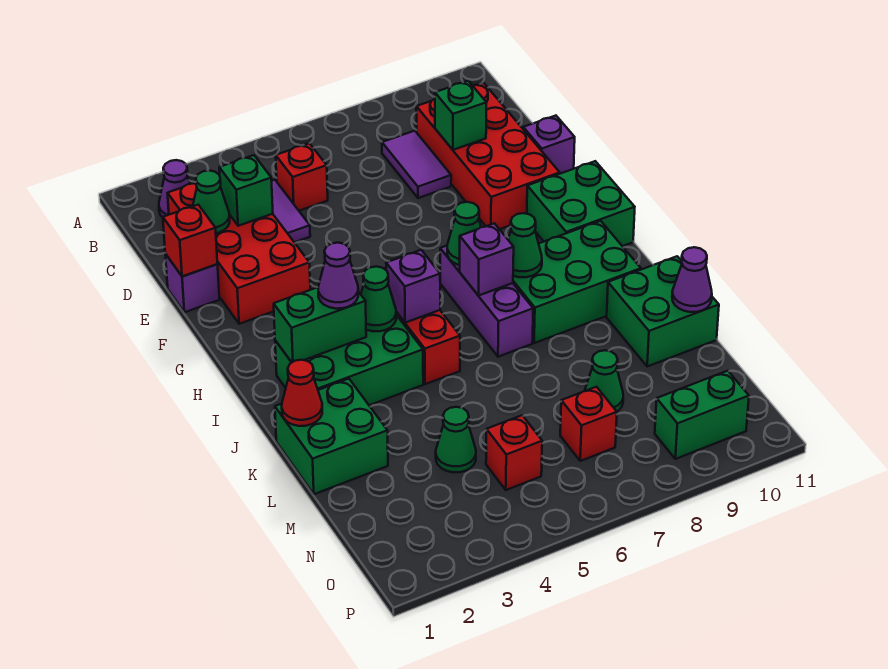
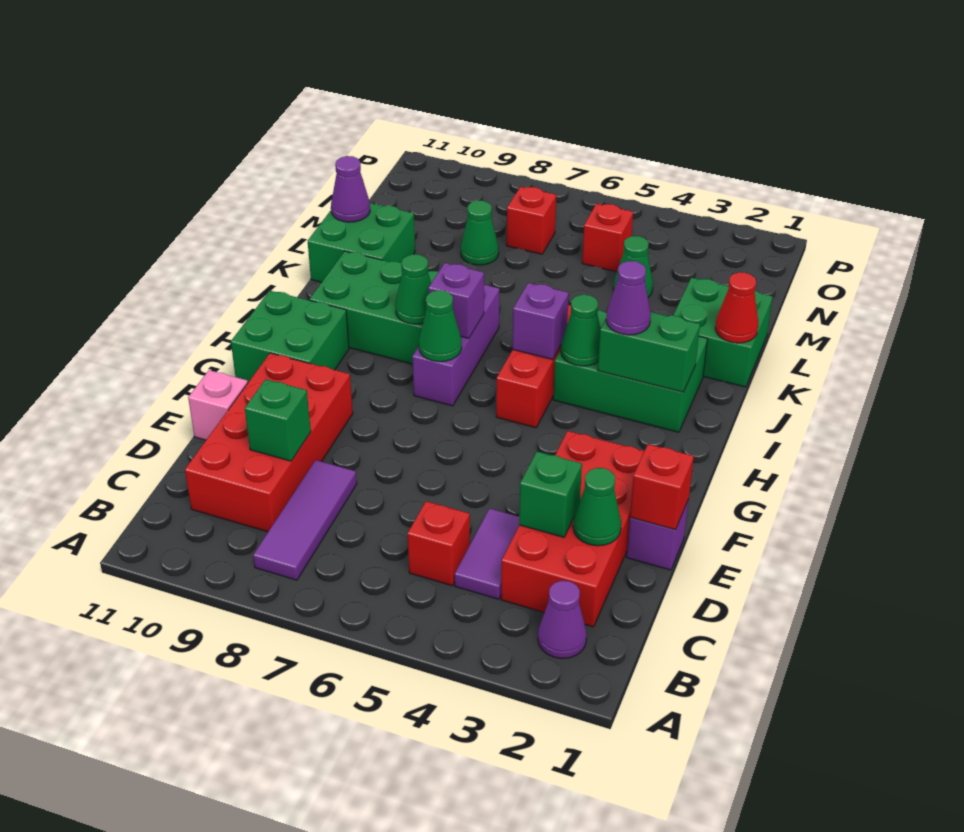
purple tile C8:D8 level 1 -> purple tile B8:D8 level 1
purple brick E11 level 1 -> pink brick E11 level 1
green brick O9:O10 level 1 -> none

